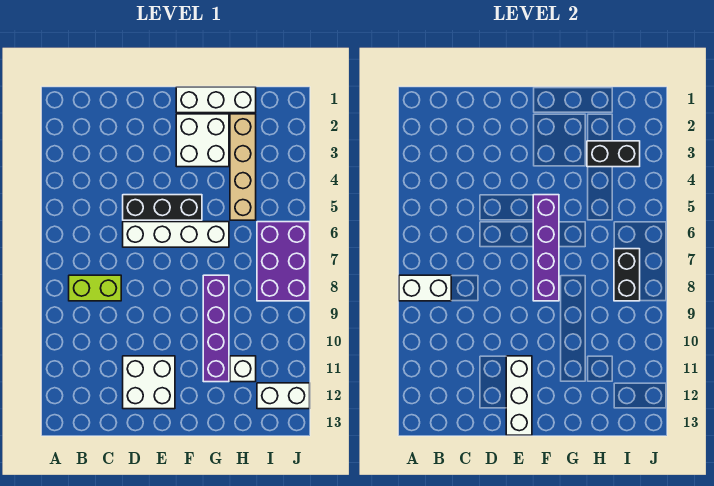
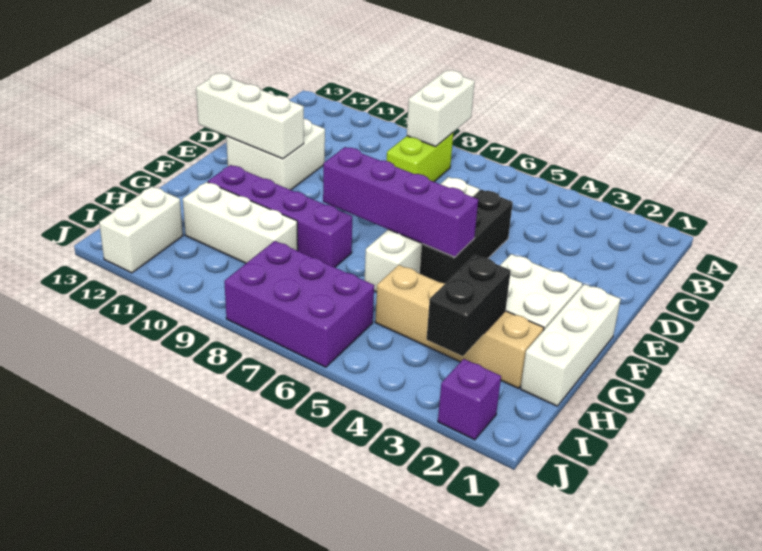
white brick H11 level 1 -> white brick H9:H11 level 1
black brick I7:I8 level 2 -> none
none -> purple brick J2 level 1

